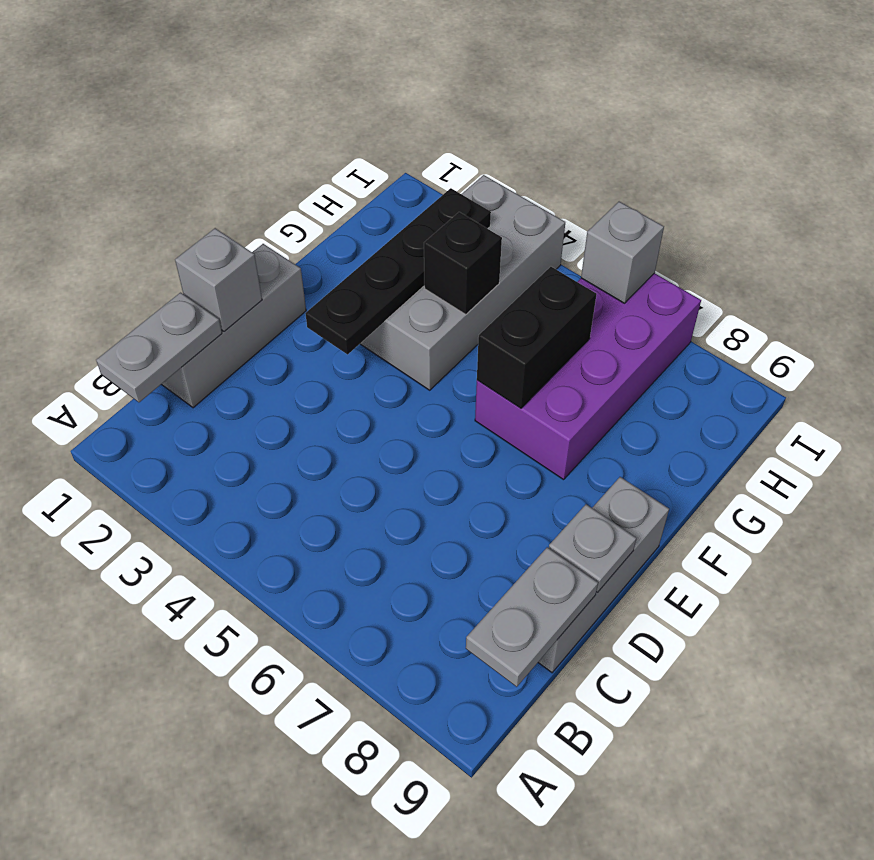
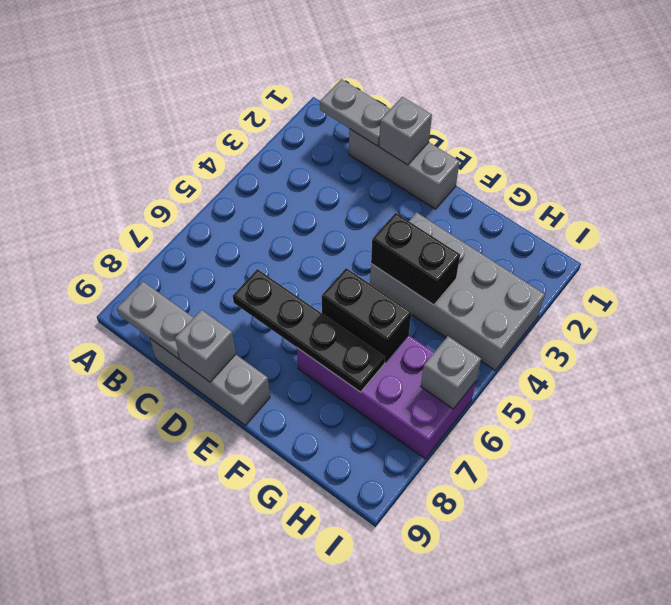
grey plate D9 level 2 -> grey brick D9 level 2
black plate E3:H3 level 2 -> black plate D7:G7 level 2
black brick G4 level 2 -> black brick F4:G4 level 2

